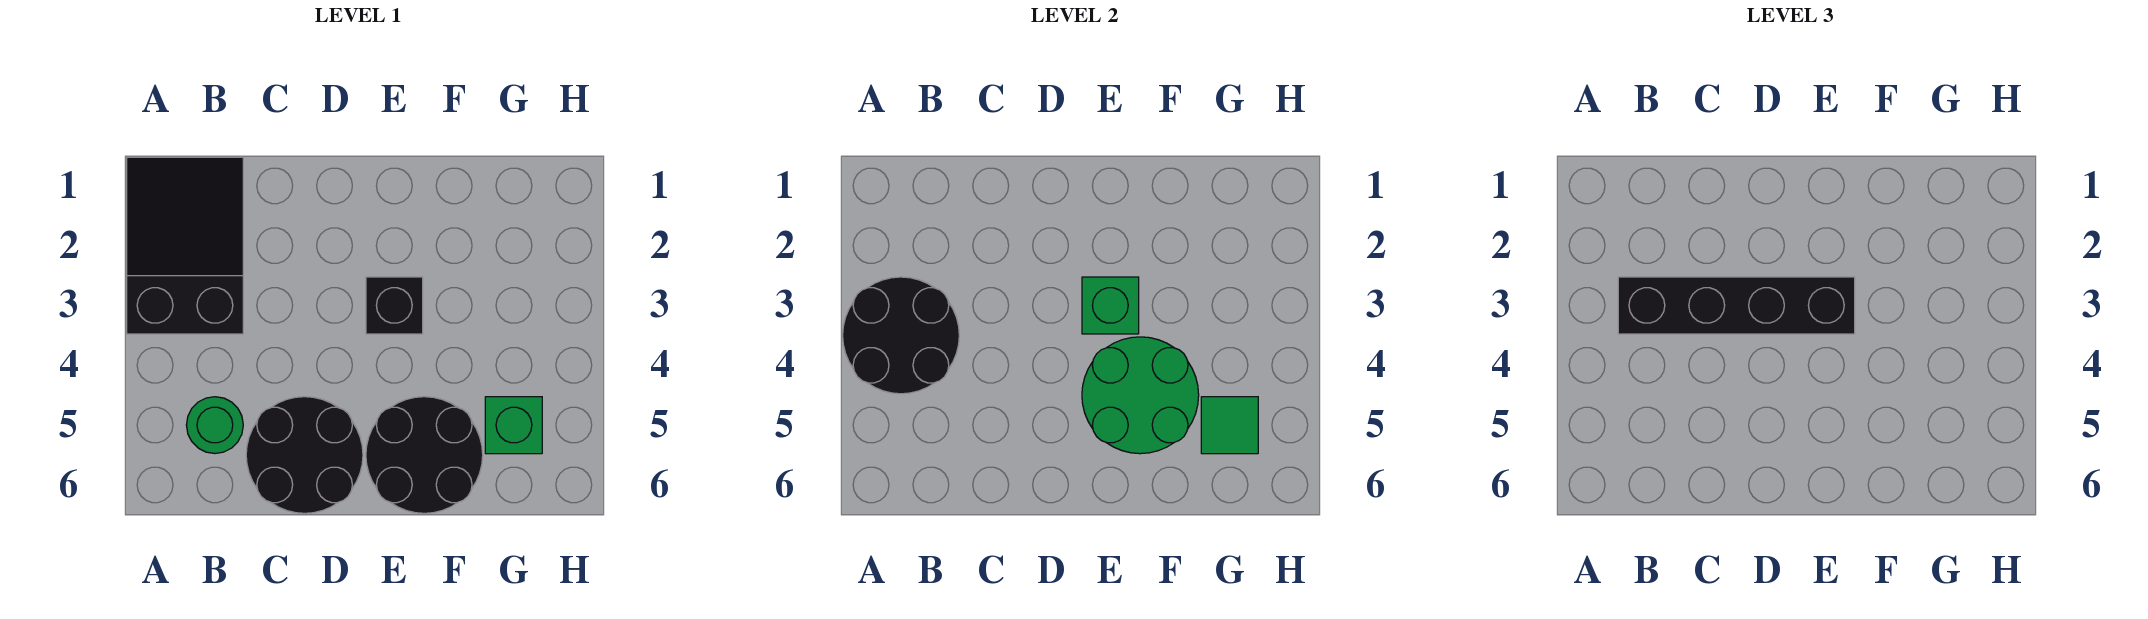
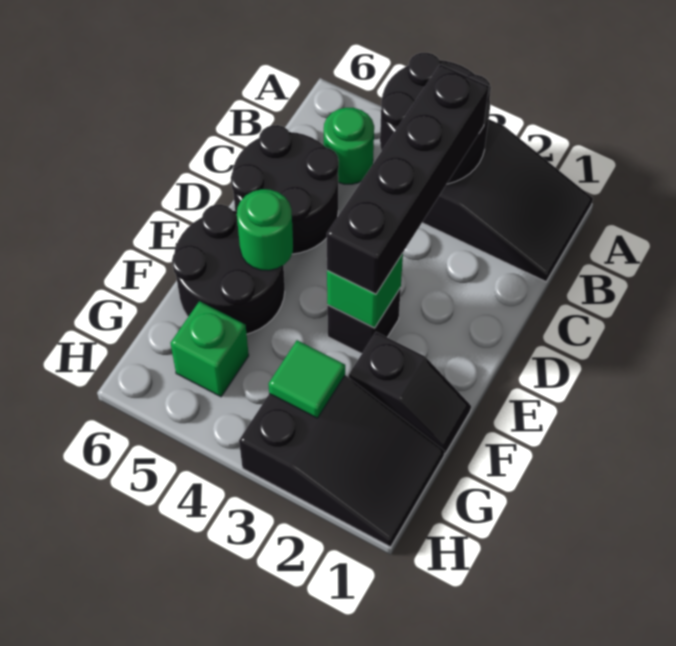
green round brick E4:F5 level 2 -> green round brick E5 level 2
none -> black slope F1:F2 level 1 top 2
none -> black slope G1:H3 level 1 top 3
green tile G5 level 2 -> green tile G3 level 2

